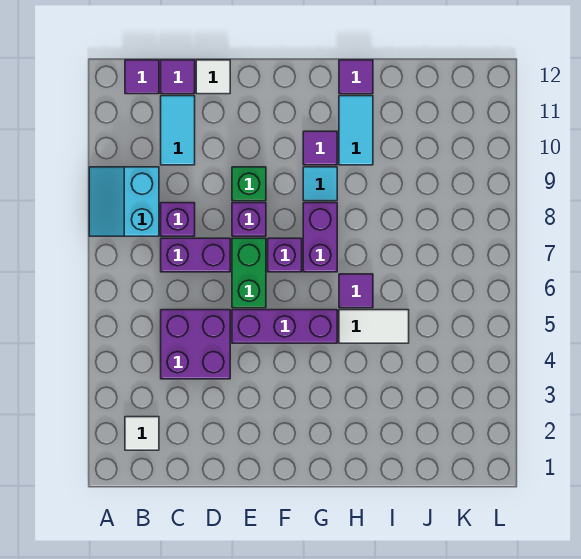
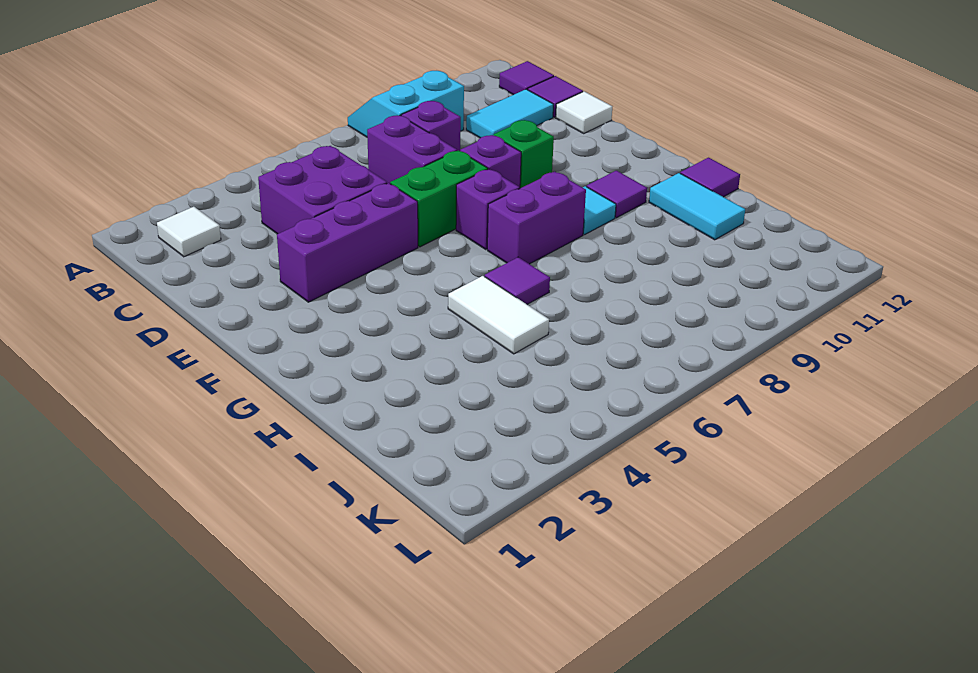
purple brick E5:G5 level 1 -> purple brick E3:E5 level 1
cyan tile H10:H11 level 1 -> cyan tile H11:I11 level 1

